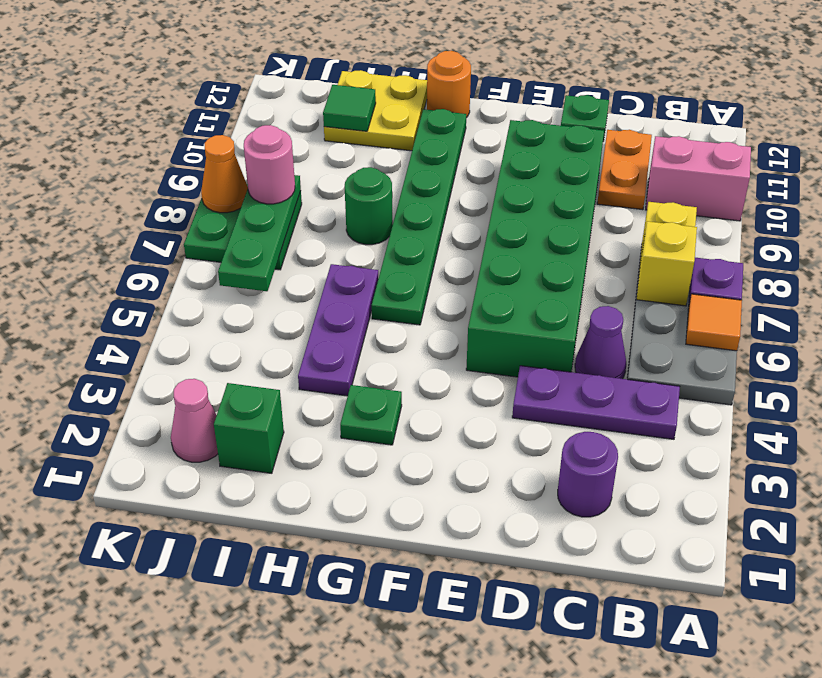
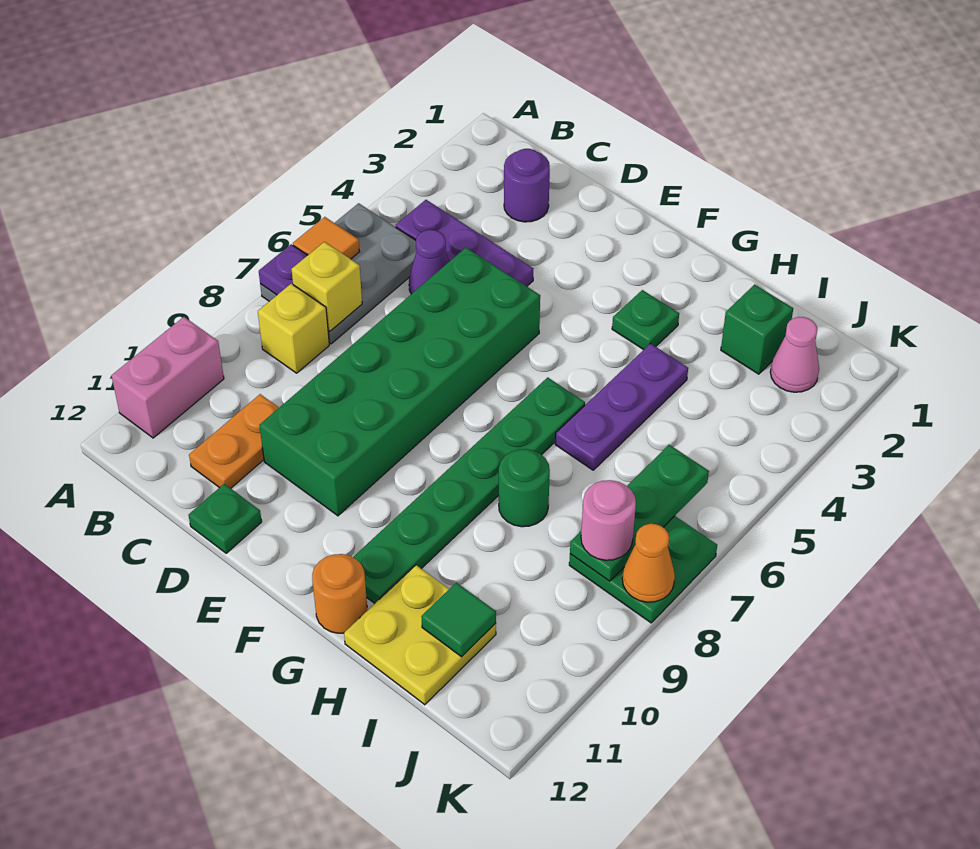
pink brick A10:B10 level 1 -> pink brick A10:A11 level 1

